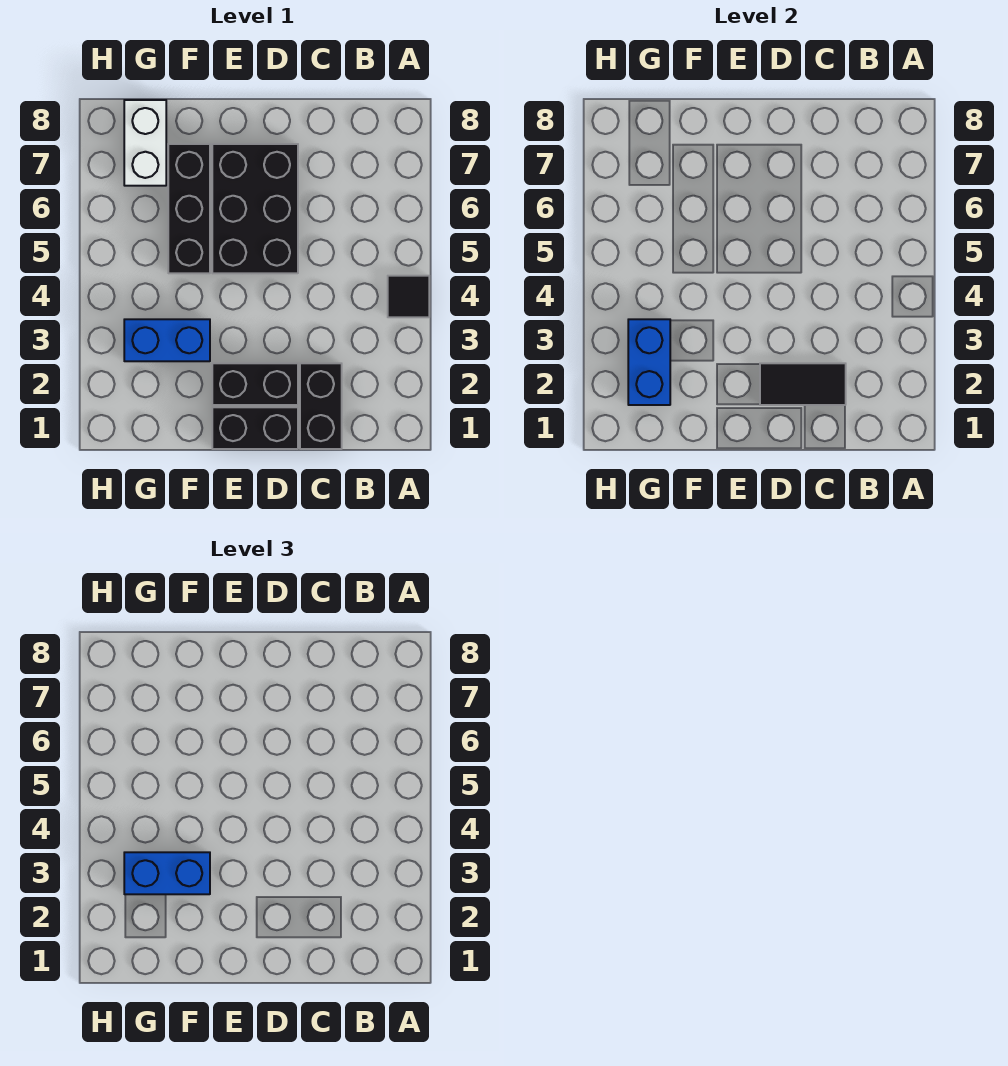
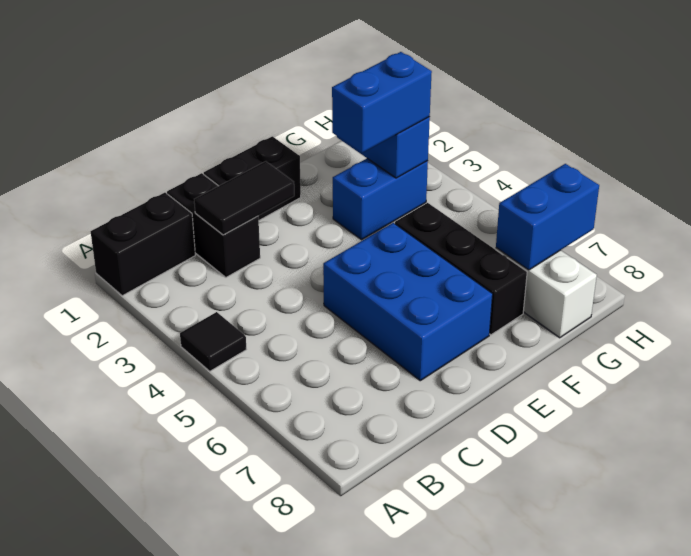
black brick D2:E2 level 1 -> black brick A1:B1 level 1
black brick D5:E7 level 1 -> blue brick D5:E7 level 1
none -> blue brick G7:H7 level 2

